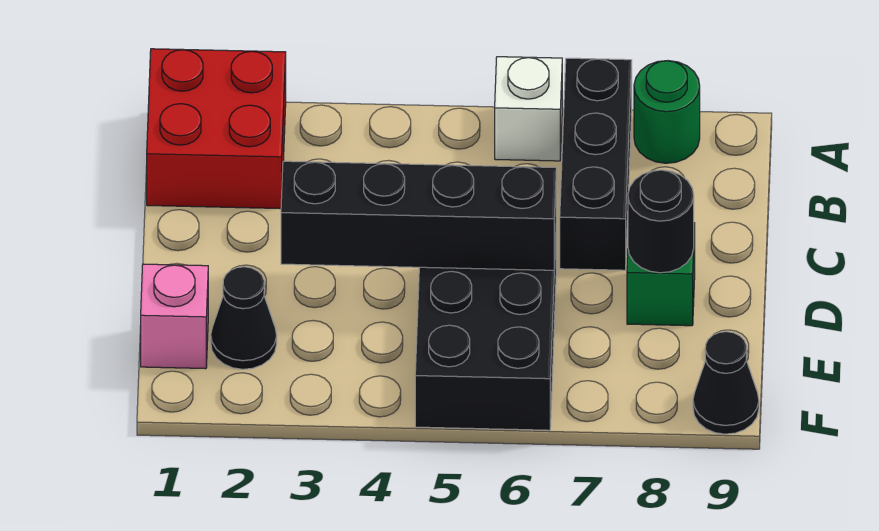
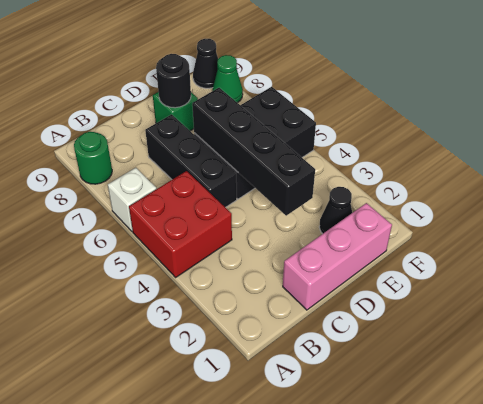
red brick A1:B2 level 1 -> red brick A4:B5 level 1
black brick A7:C7 level 1 -> black brick C5:C7 level 1
pink brick E1 level 1 -> pink brick C1:E1 level 1
none -> green cone F8 level 1

